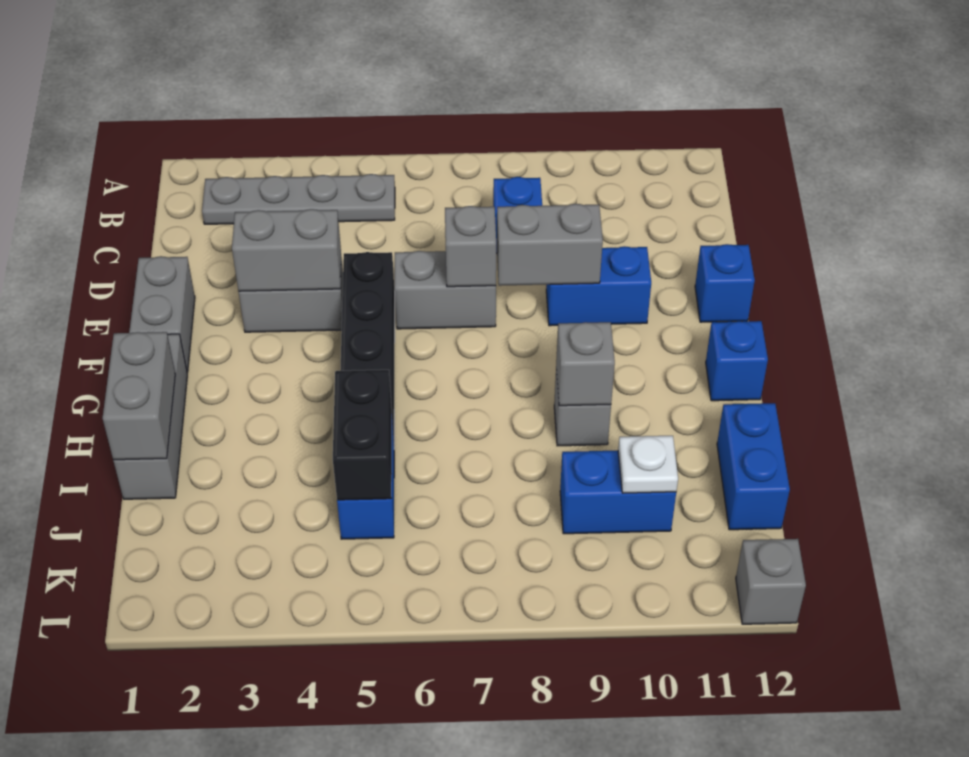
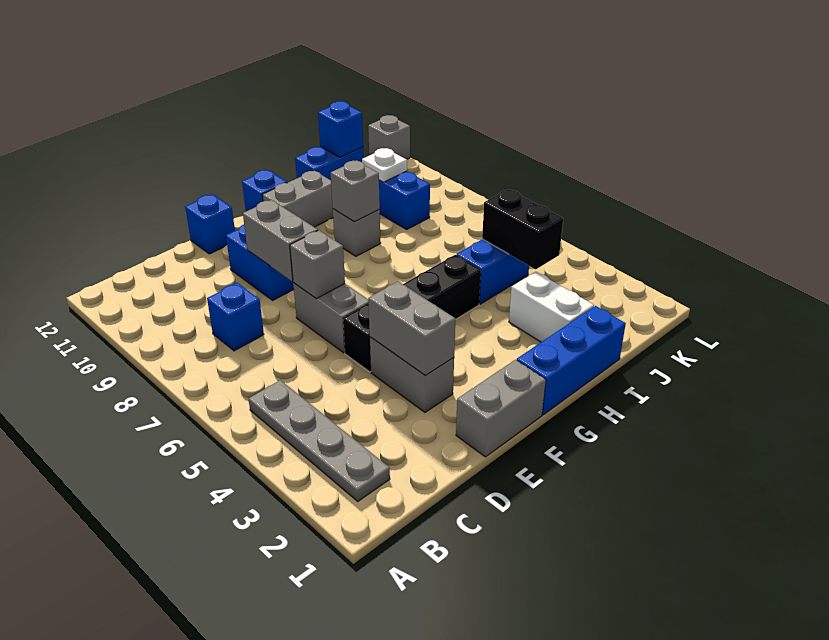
grey brick G1:I1 level 1 -> blue brick G1:I1 level 1
grey brick H1:I1 level 2 -> grey brick G11:H11 level 1
none -> white brick I2:I3 level 1
black brick I5:J5 level 2 -> black brick J4:J5 level 2
none -> blue brick J12 level 2

